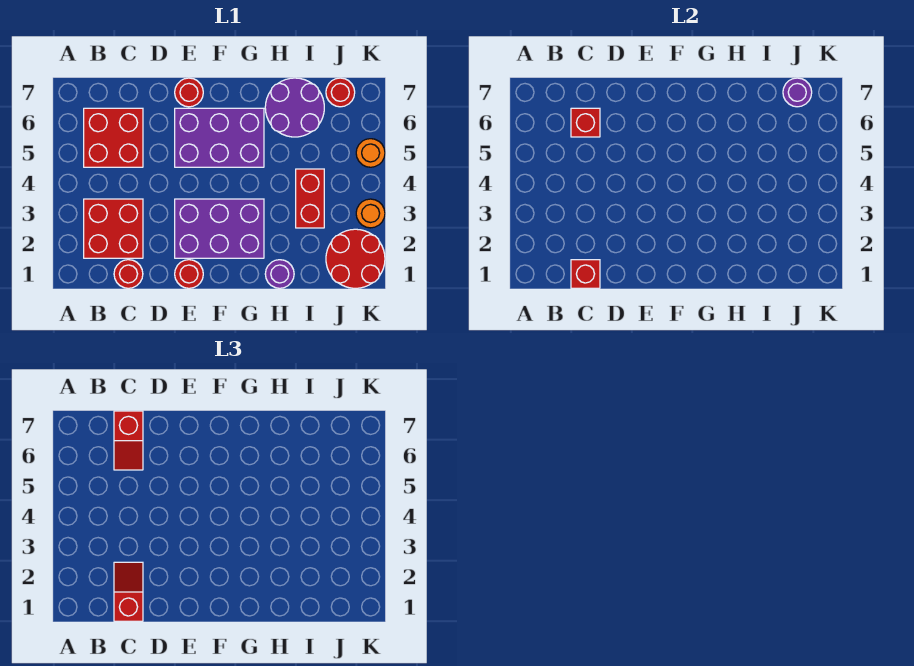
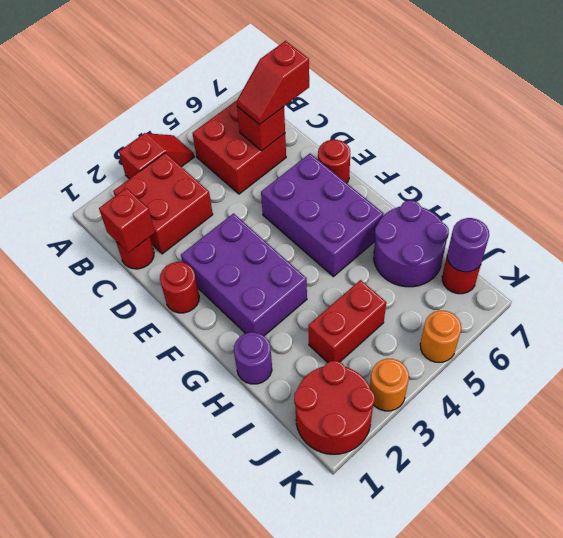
red slope C1:C2 level 3 top 1 -> red slope A3:A4 level 1 top 3

